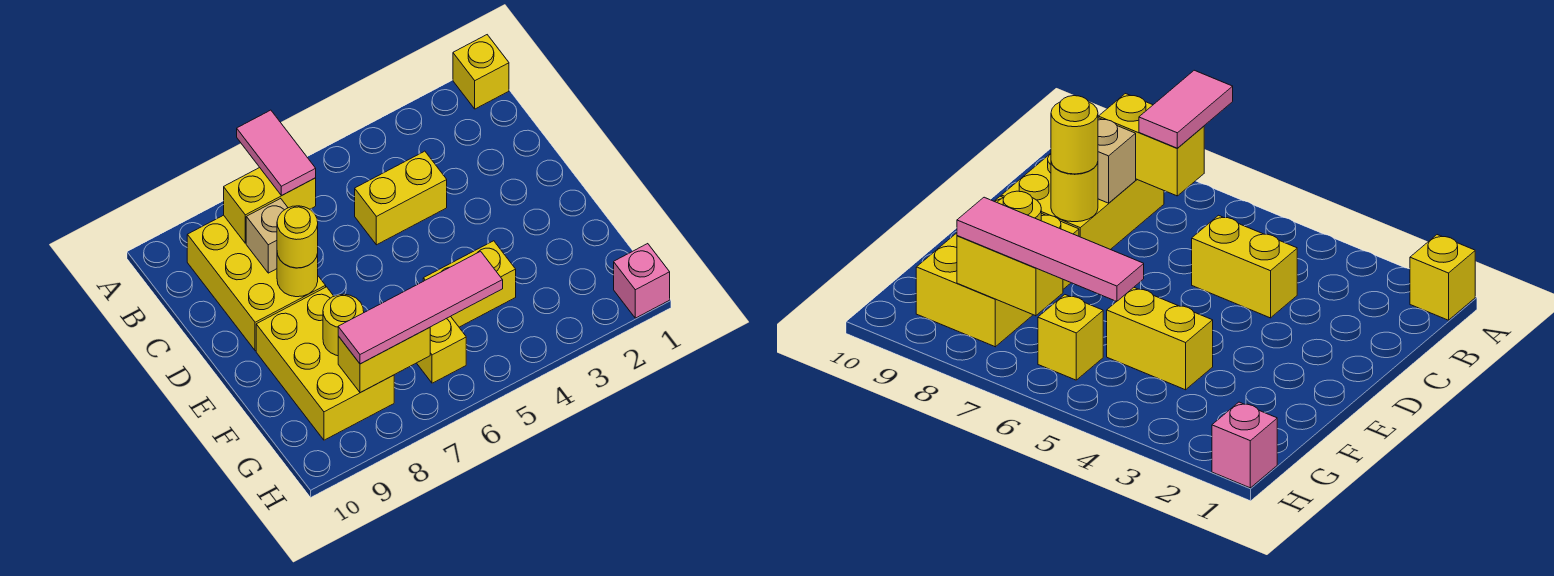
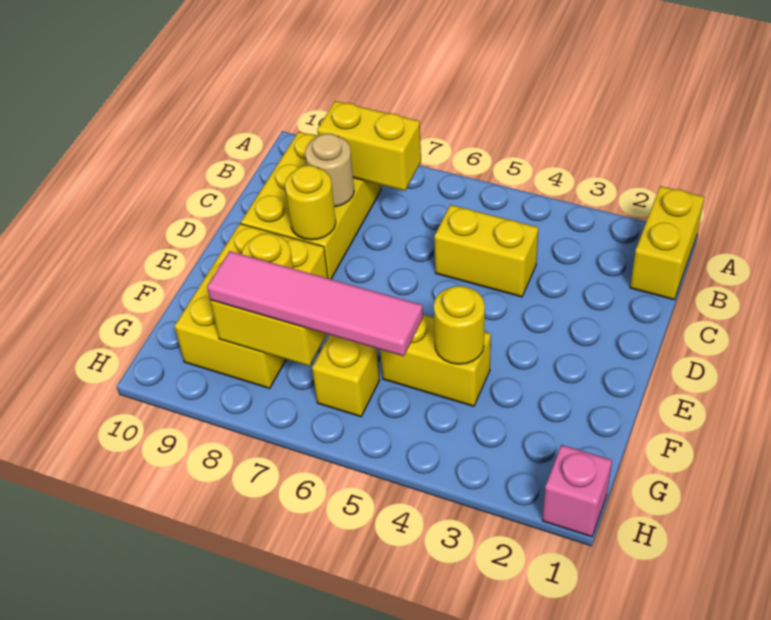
yellow brick A1 level 1 -> yellow brick A1:B1 level 1
pink tile A7:B7 level 3 -> none
tan brick C8 level 2 -> tan round brick C8 level 2
yellow round brick D8 level 3 -> yellow round brick F4 level 2

